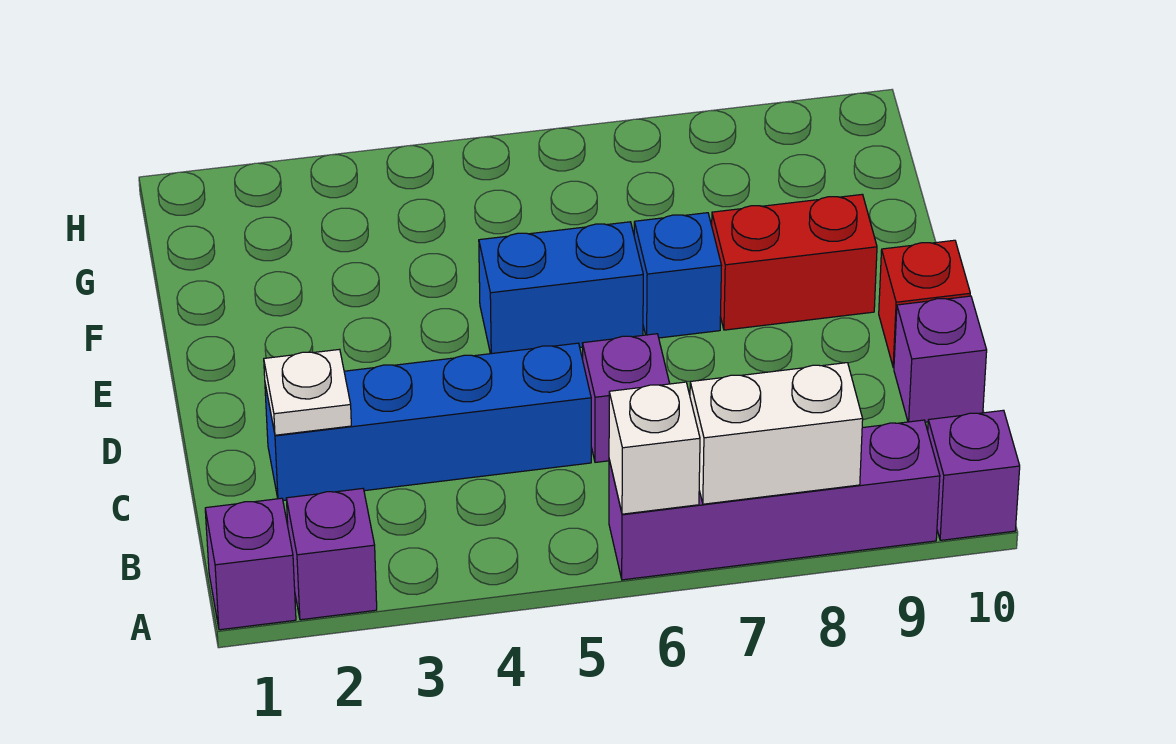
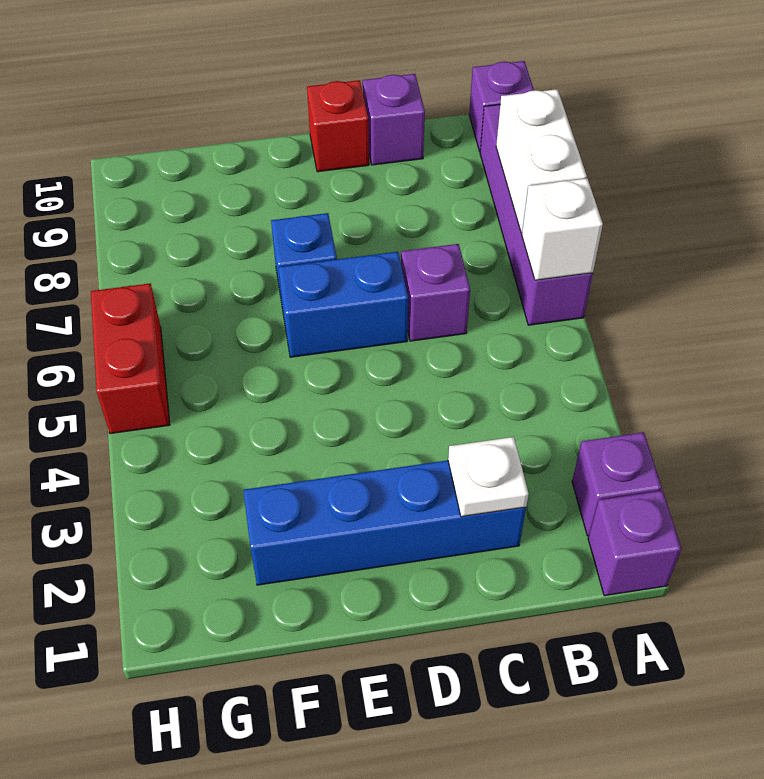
blue brick C2:C5 level 1 -> blue brick C2:F2 level 1
blue brick E5:E6 level 1 -> blue brick D6:E6 level 1
red brick E8:E9 level 1 -> red brick H5:H6 level 1

